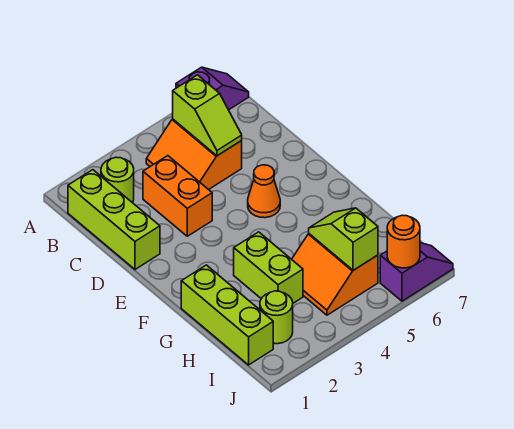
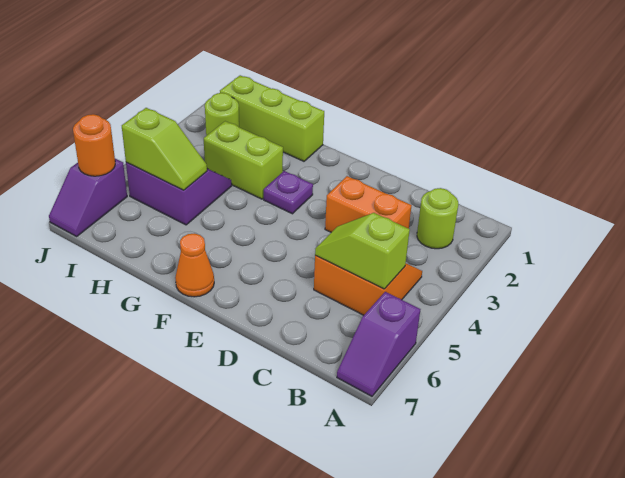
lime brick B1:D1 level 1 -> none
orange cone E5 level 1 -> orange cone F7 level 1
none -> purple plate F3 level 1
orange slope H4:I5 level 1 top 5 -> purple slope H4:I5 level 1 top 5

